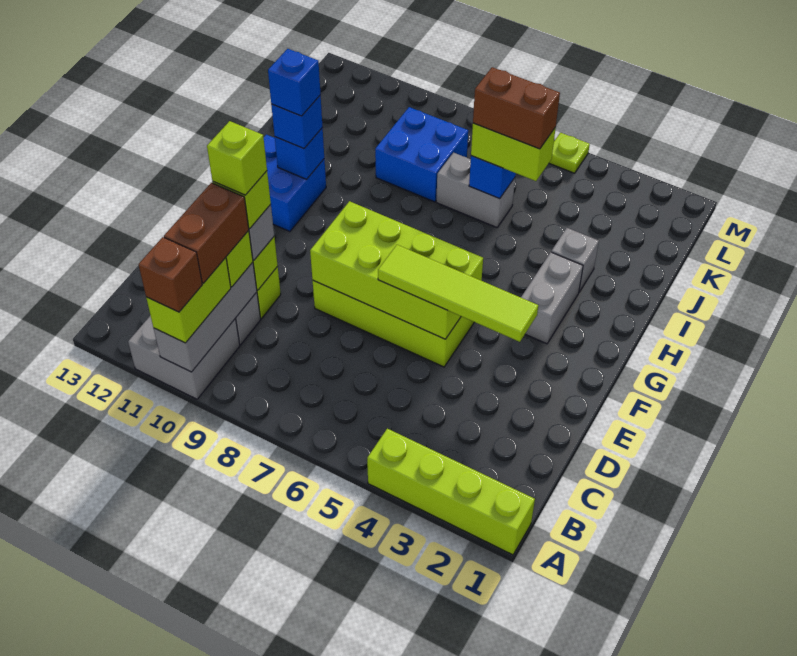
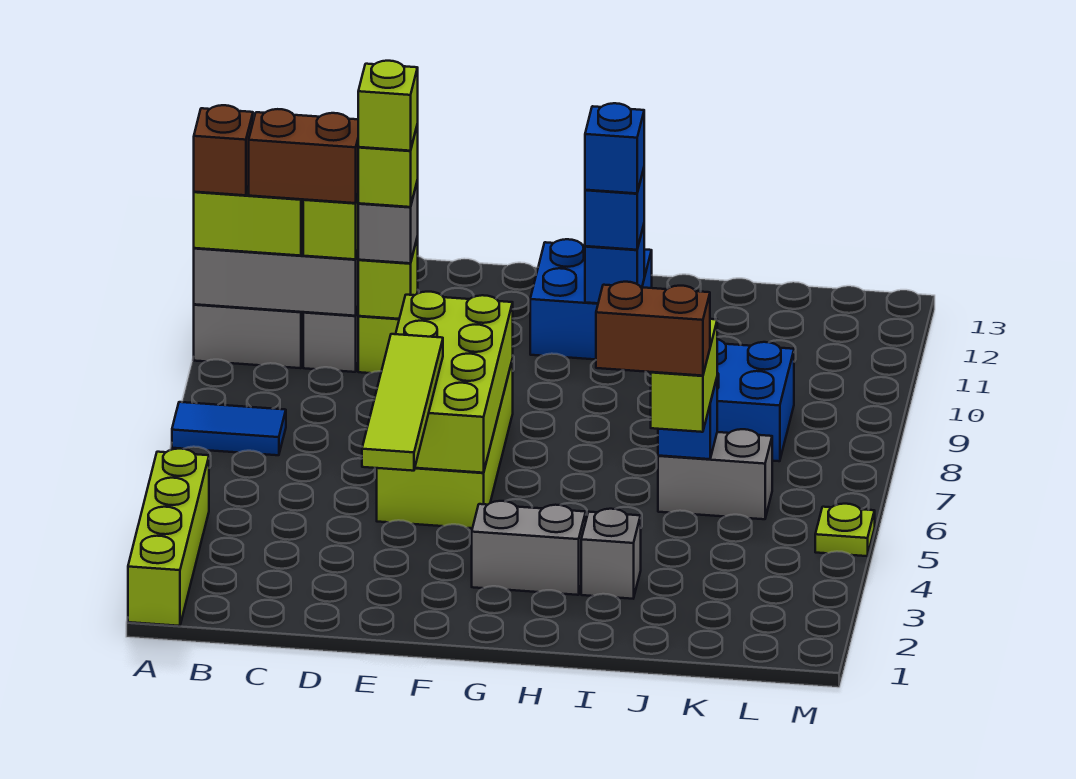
none -> blue tile A7:B7 level 1
brown brick J5:J6 level 4 -> brown brick I5:J5 level 4
grey brick J6:J7 level 1 -> grey brick J6:K6 level 1

